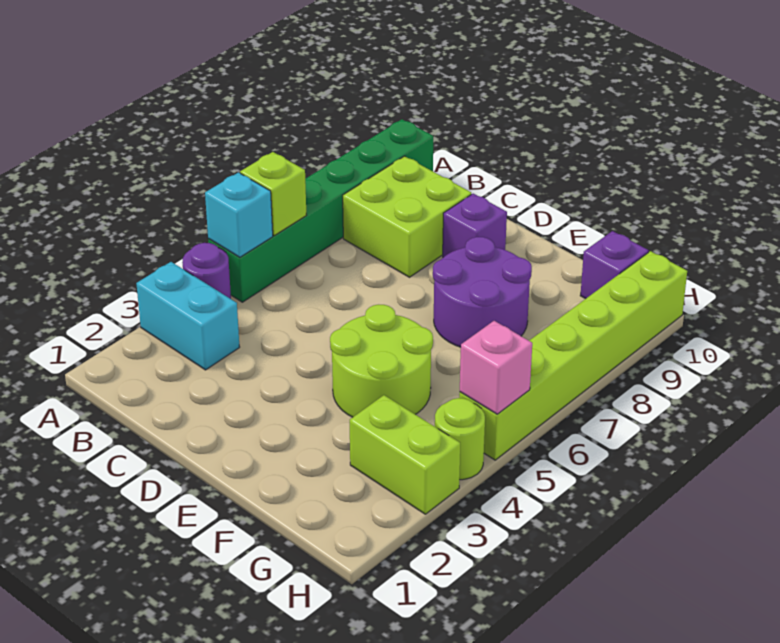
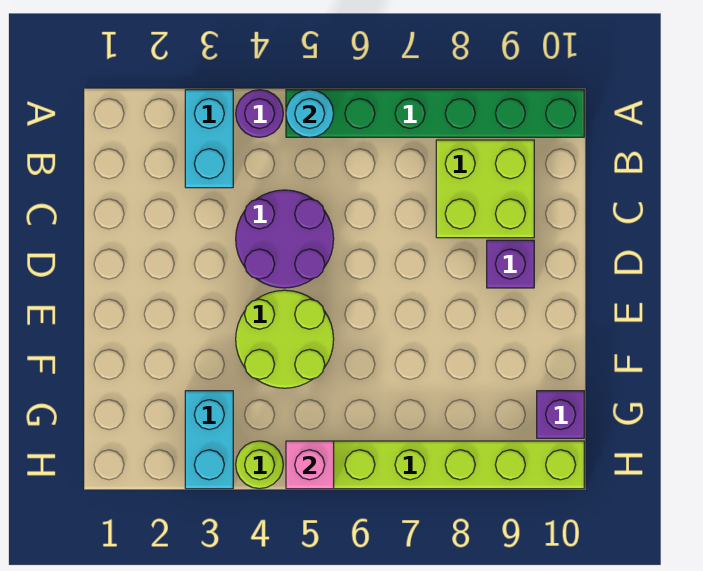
cyan brick A5 level 2 -> cyan round brick A5 level 2
lime brick A6 level 2 -> none
purple round brick E7:F8 level 1 -> purple round brick C4:D5 level 1
lime brick G3:H3 level 1 -> cyan brick G3:H3 level 1

